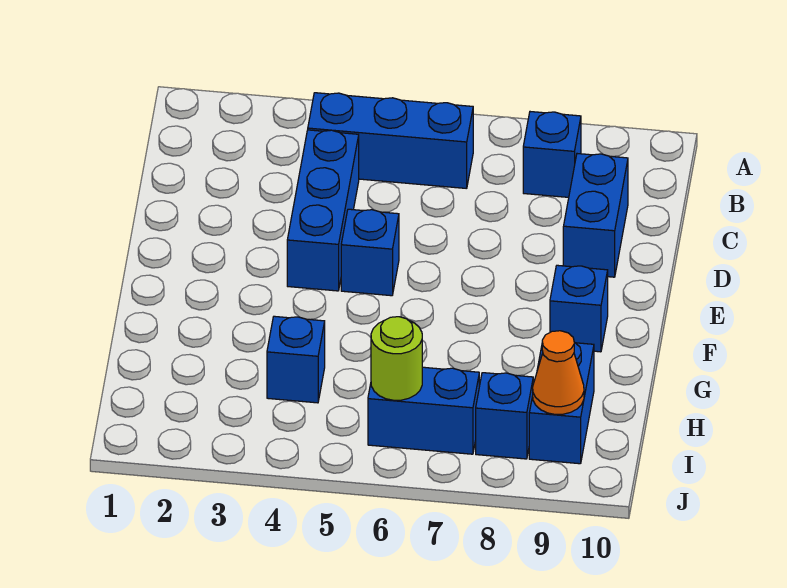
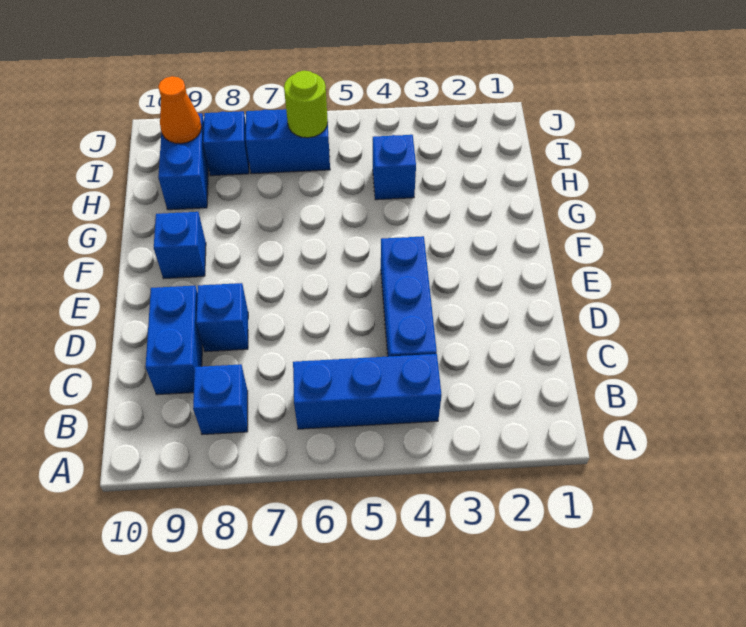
blue brick E5 level 1 -> blue brick D8 level 1

